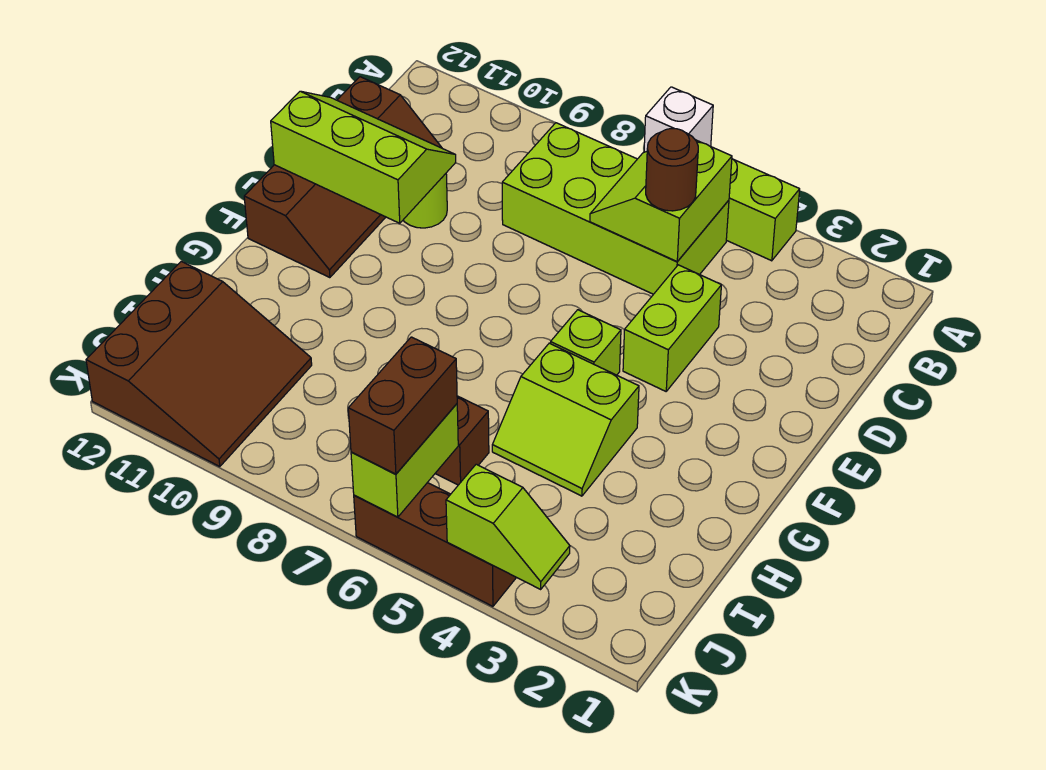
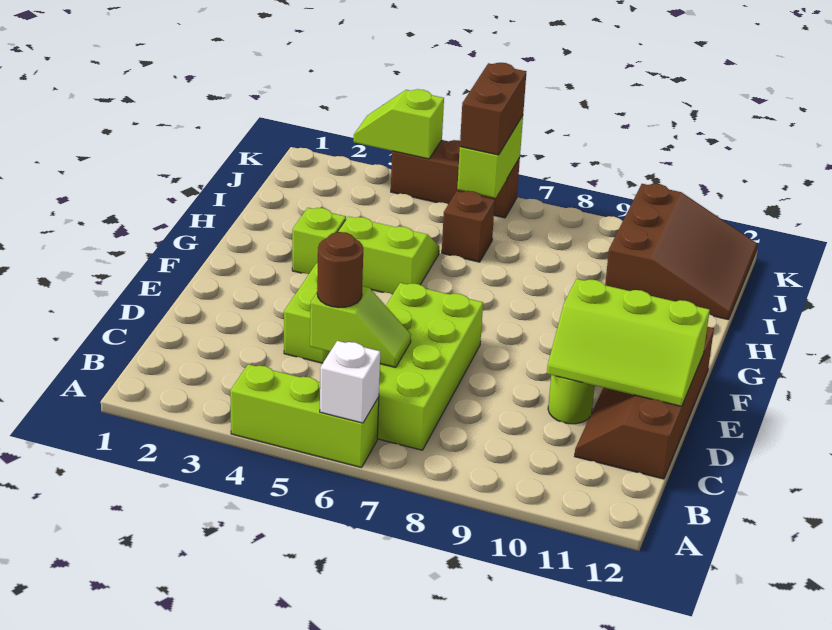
lime brick B5:C8 level 1 -> lime brick B6:E7 level 1
lime slope B5:C6 level 2 top 5 -> lime slope C5:C6 level 2 top 5
lime brick F5 level 1 -> lime brick G3 level 1
brown slope I10:K12 level 1 top 12 -> brown slope I10:K12 level 1 top 10

